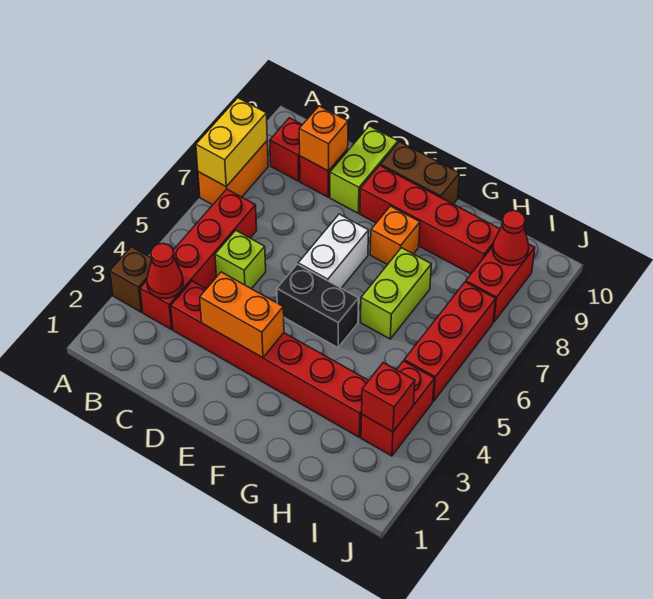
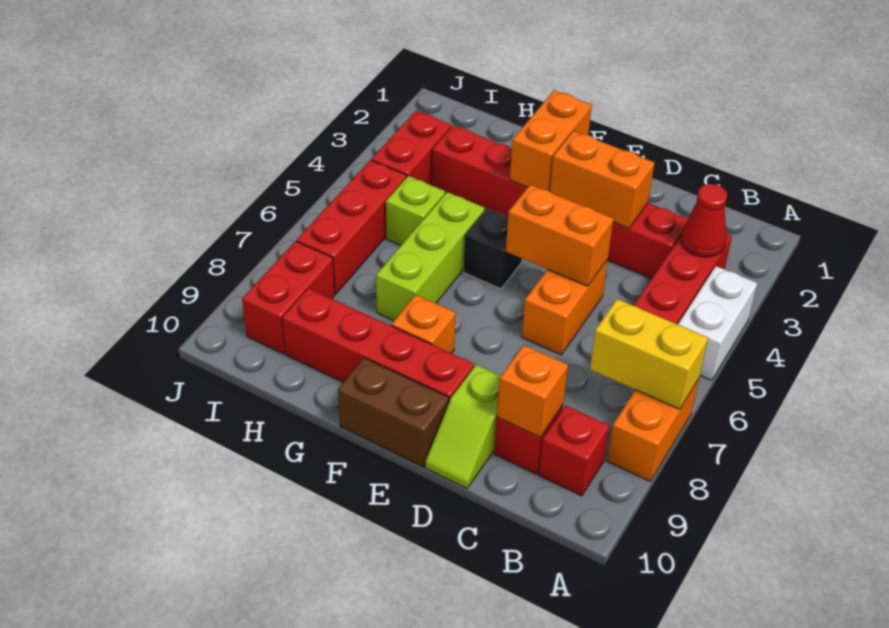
brown brick A3 level 1 -> none
yellow brick A7:A8 level 2 -> yellow brick A7:B7 level 2
lime brick C5 level 1 -> lime brick H5 level 1
none -> orange brick D5:D6 level 1
none -> orange brick D5:E5 level 2
lime brick D9:D10 level 1 -> lime slope D9:D10 level 1 top 9
black brick E5:F5 level 1 -> black brick F5 level 1
white brick E6:E7 level 1 -> white brick A4:A5 level 1
none -> orange brick F2:F3 level 2
lime brick G6:G7 level 1 -> lime brick G5:G7 level 1
red brick I3 level 2 -> none
red cone I9 level 2 -> none

